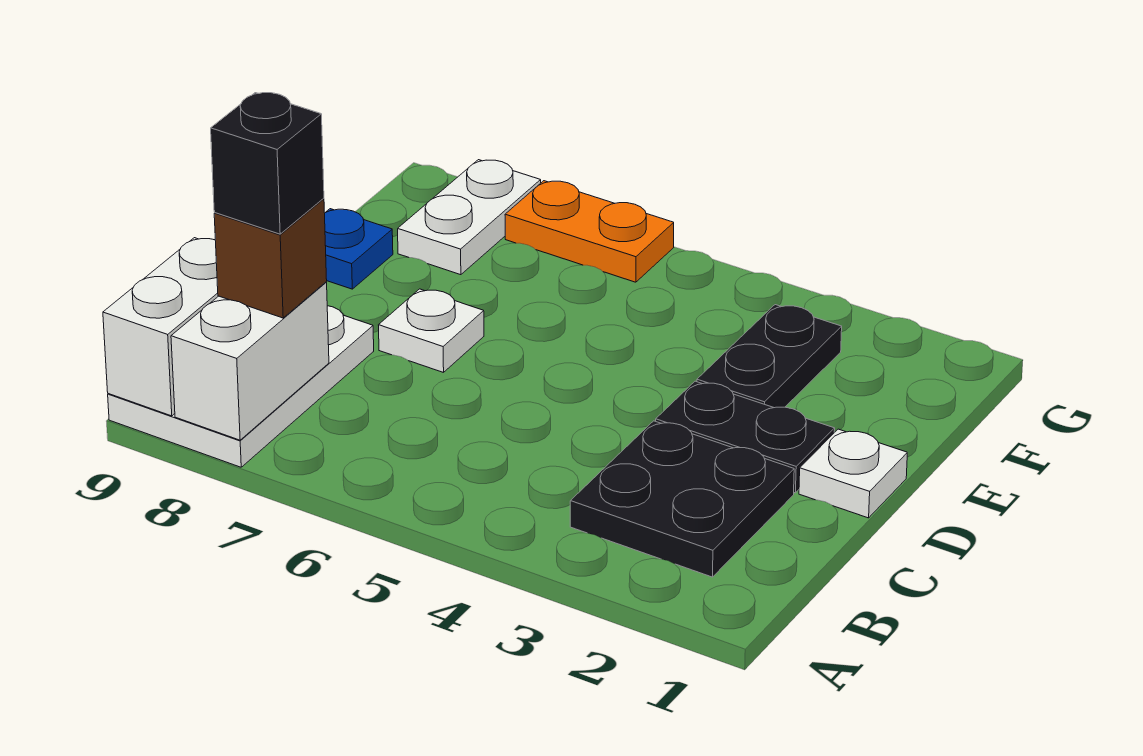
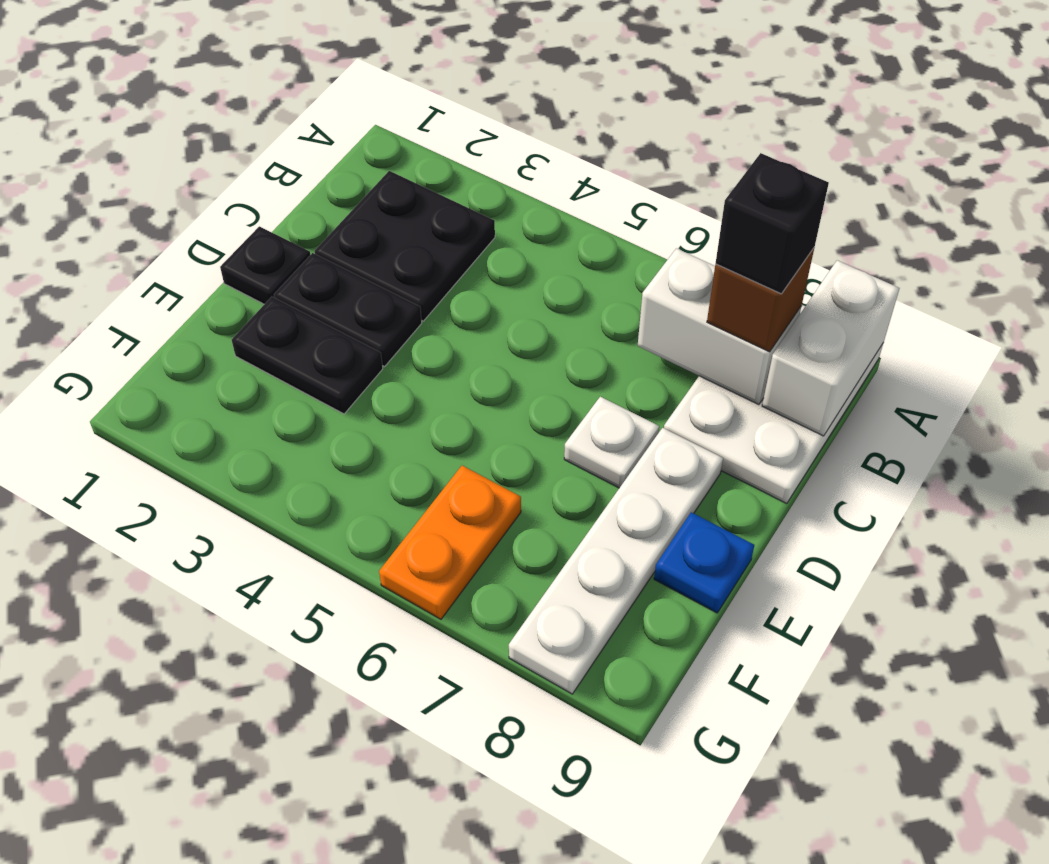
white brick A8:B8 level 2 -> white brick B7:B8 level 2
white plate D1 level 1 -> black plate D1 level 1
black plate E3:F3 level 1 -> black plate E2:E3 level 1
white plate F8:G8 level 1 -> white plate D8:G8 level 1
orange plate G6:G7 level 1 -> orange plate F6:G6 level 1

